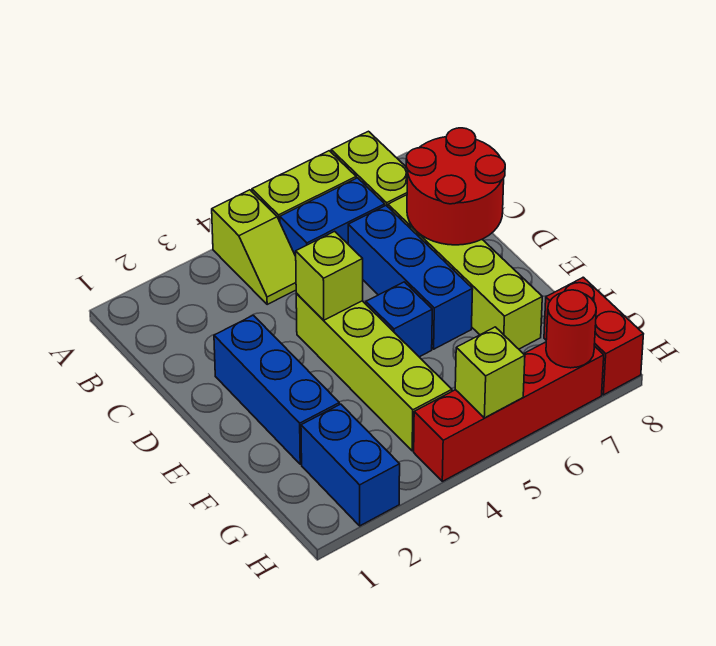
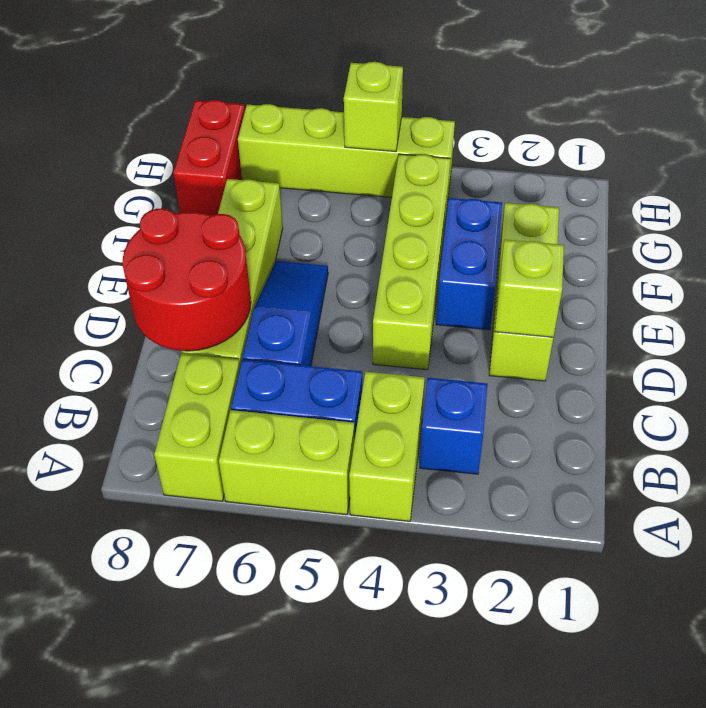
lime slope A4:B4 level 1 top A -> lime brick A4:B4 level 1
blue brick C6:E6 level 1 -> blue slope C6:E6 level 1 top C
blue brick D2:F2 level 1 -> lime brick D2:F2 level 1
lime brick D4 level 2 -> lime brick D2 level 2
blue brick E5 level 1 -> blue brick B3 level 1
blue brick G2:H2 level 1 -> blue brick E3:F3 level 1
red brick H4:H7 level 1 -> lime brick H4:H7 level 1
red round brick H7 level 2 -> none

